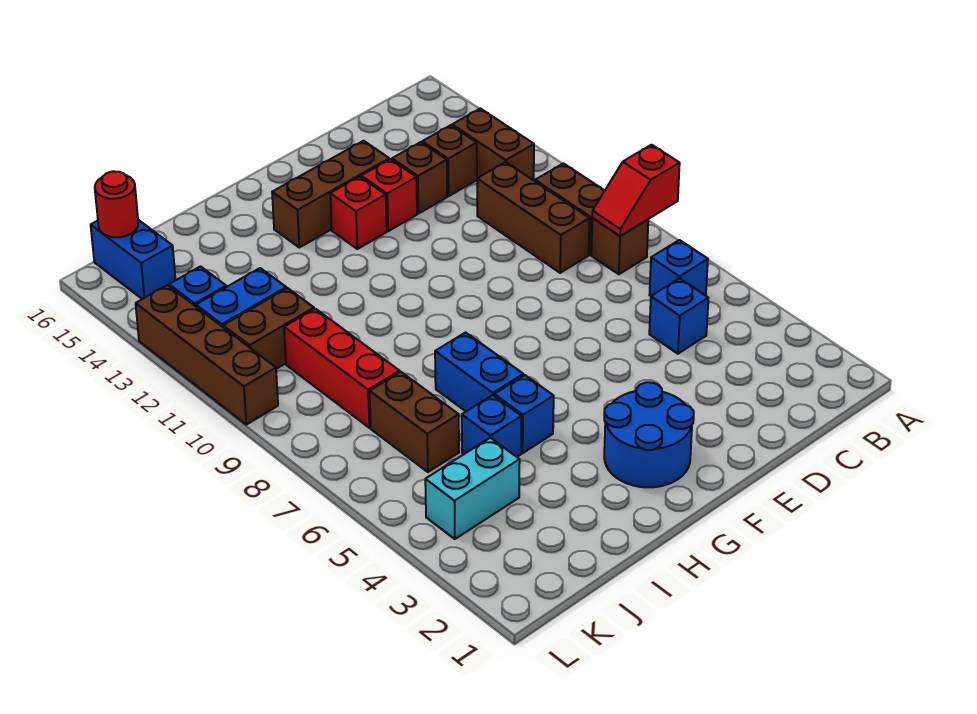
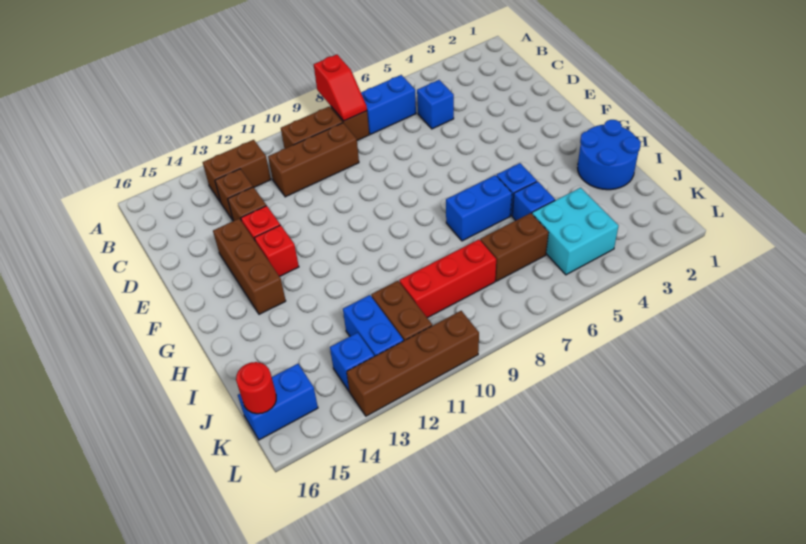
blue brick B6 level 1 -> blue brick B6:B7 level 1
blue round brick F2:G3 level 1 -> blue round brick H1:I2 level 1
cyan brick J4:K4 level 1 -> cyan brick J4:K5 level 1

